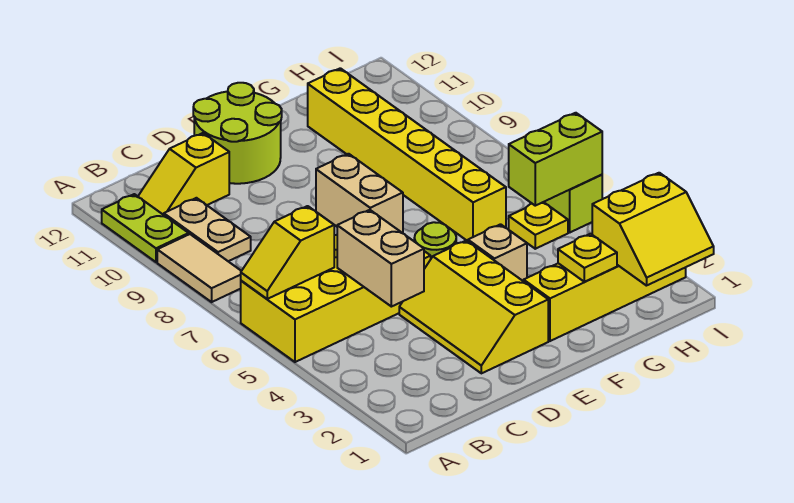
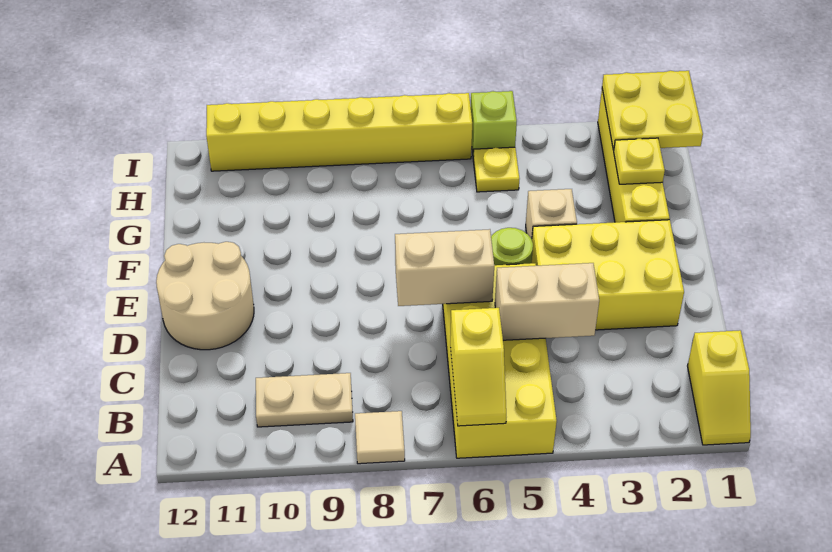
tan tile A8:A9 level 1 -> tan tile A8 level 1
lime plate A10:A11 level 1 -> none
yellow slope B11:C11 level 1 top C -> yellow slope A1:B1 level 1 top B
yellow slope D2:E4 level 1 top E -> yellow brick D2:E4 level 1
lime round brick D11:E12 level 1 -> tan round brick D11:E12 level 1
yellow brick G6:G11 level 1 -> yellow brick I6:I11 level 1
yellow slope H1:I2 level 2 top 2 -> yellow plate H1:I2 level 2
lime brick H5:I5 level 2 -> none

